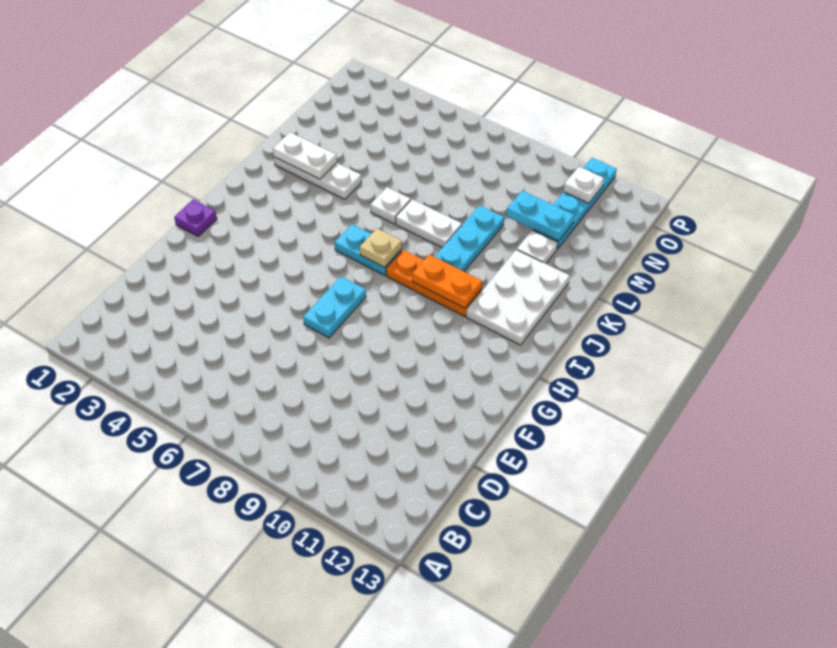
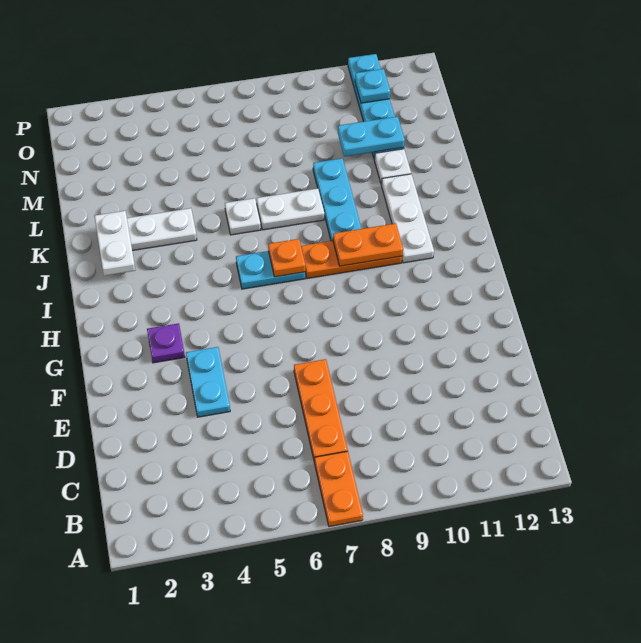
none -> orange plate A7:B7 level 1
none -> orange plate C7:E7 level 1
cyan plate F7:G7 level 1 -> cyan plate E4:F4 level 1
purple plate G1 level 1 -> purple plate G3 level 1
tan plate I7 level 2 -> orange plate I7 level 2
white plate I11:K12 level 1 -> white plate I11:K11 level 1
white plate K2:K3 level 2 -> white plate J2:K2 level 2
white plate O11 level 2 -> cyan plate O11 level 2

